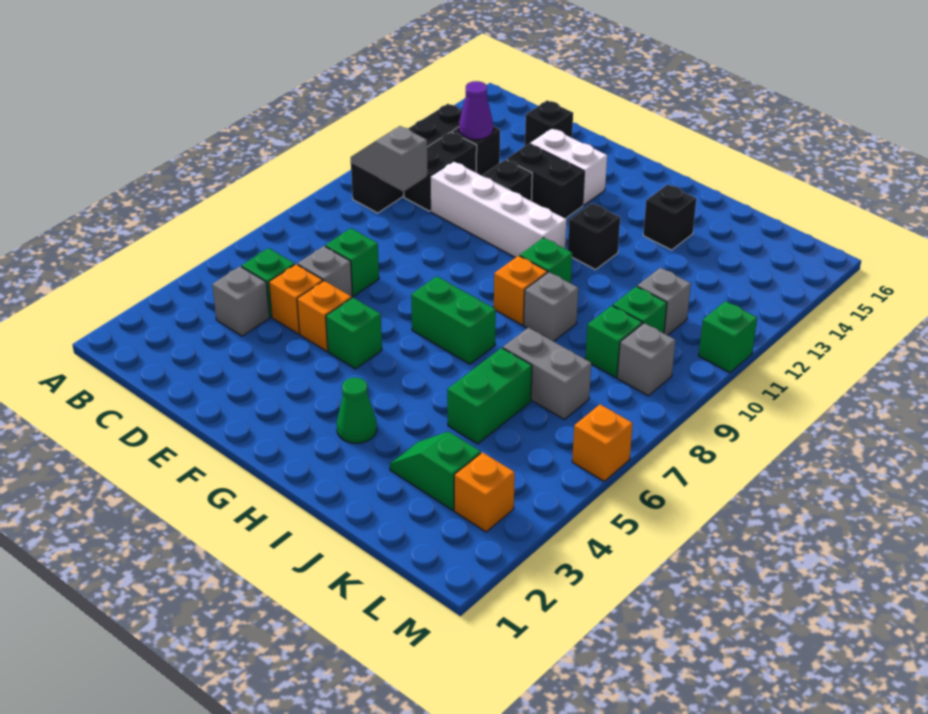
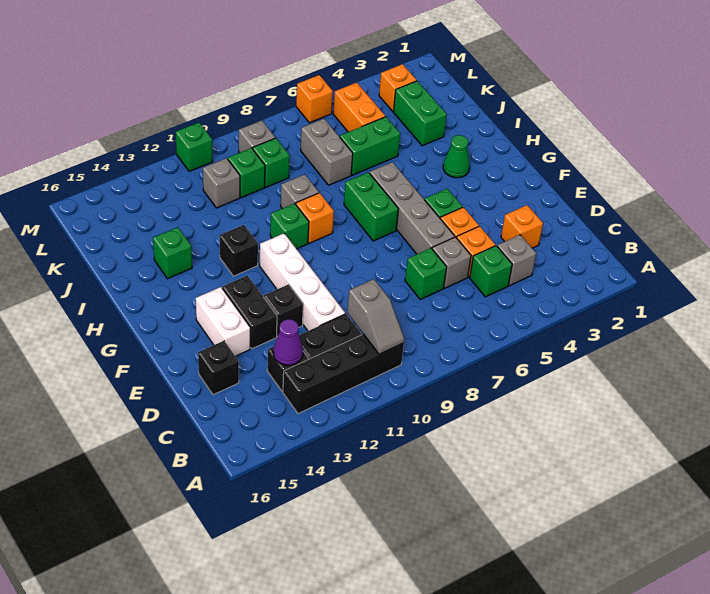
none -> orange brick D3 level 1
none -> grey brick E6:H6 level 1
black brick I14 level 1 -> green brick I14 level 1
green slope J3:K3 level 1 top K -> green brick J3:K3 level 1
none -> orange brick K5:L5 level 1

